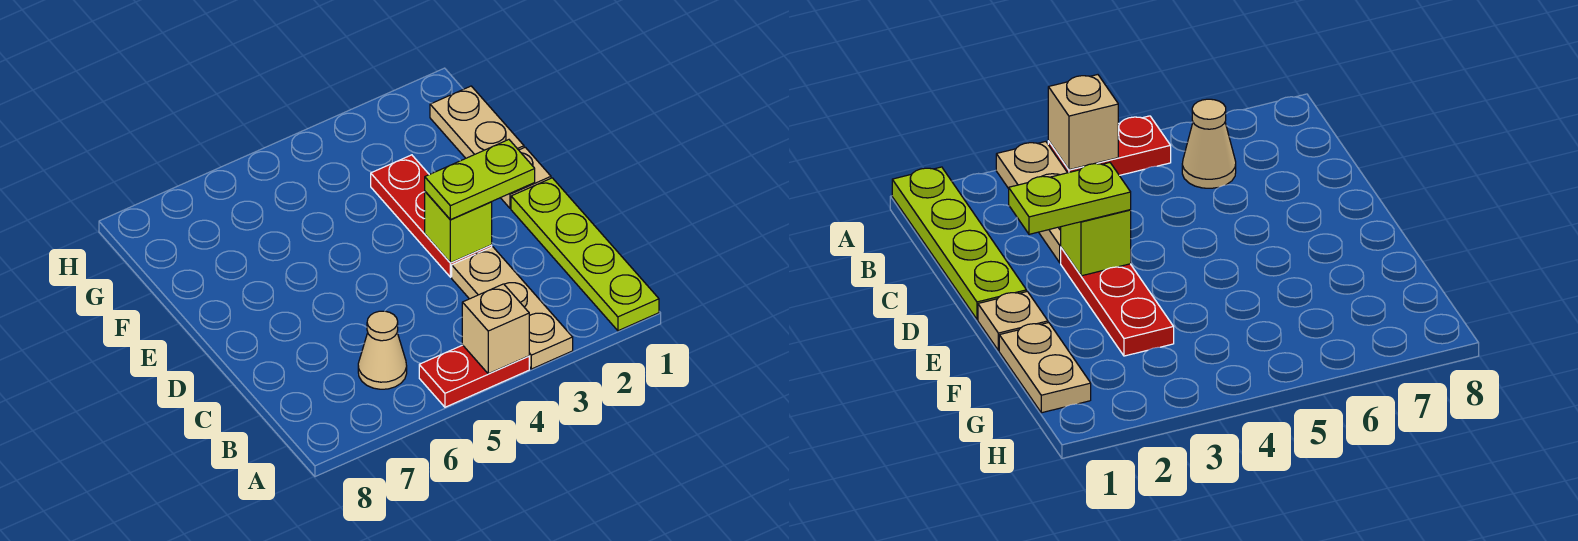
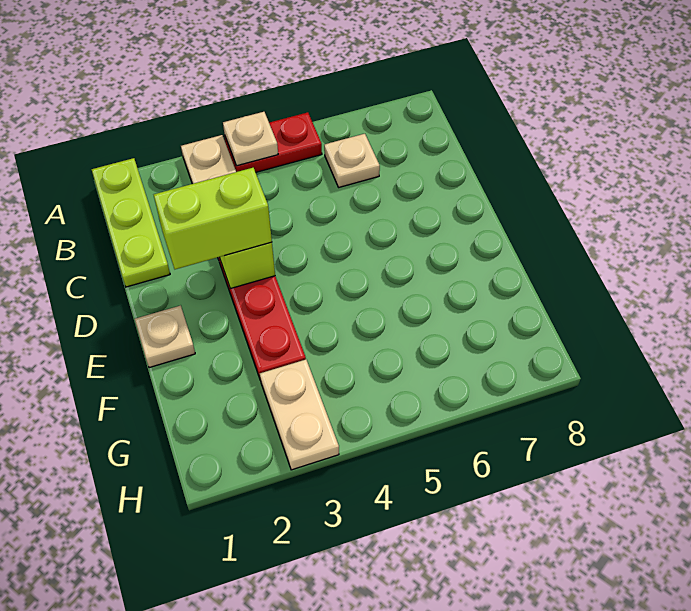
lime plate A1:D1 level 1 -> lime plate A1:C1 level 1
tan brick A4 level 2 -> tan plate A4 level 2
tan cone B6 level 1 -> tan plate B6 level 1
lime plate D2:D3 level 3 -> lime brick D2:D3 level 3
tan plate F1:G1 level 1 -> tan plate G3:H3 level 1

